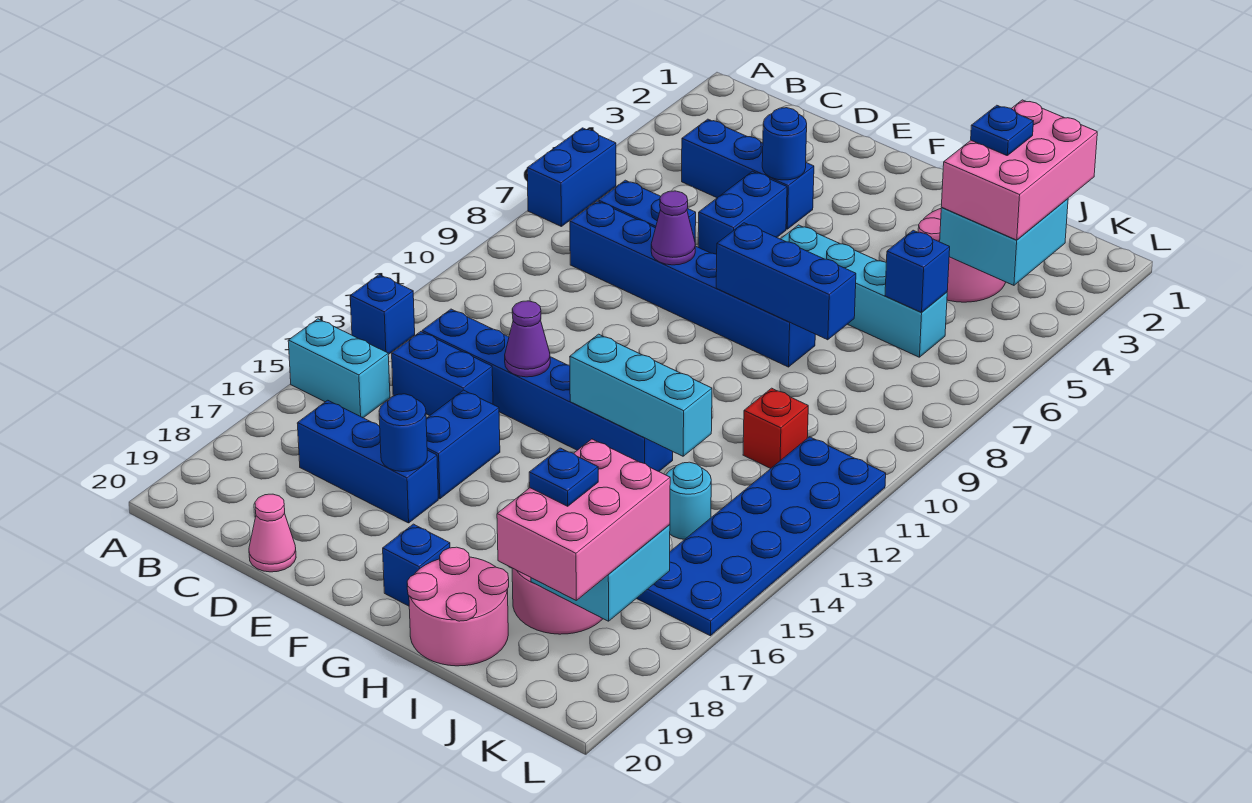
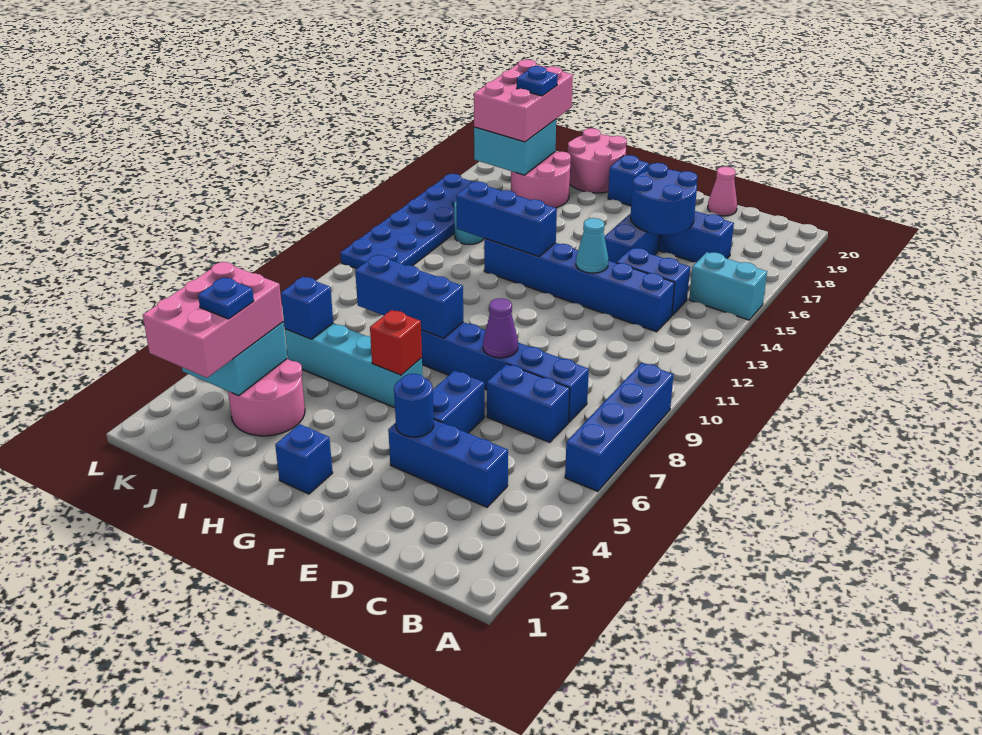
blue brick A6:A7 level 1 -> blue brick A6:A9 level 1
blue brick A13 level 1 -> blue brick G2 level 1
purple cone E13 level 2 -> cyan cone E13 level 2
blue round brick E17 level 2 -> blue round brick D16:E17 level 2
cyan brick G13:I13 level 2 -> blue brick G13:I13 level 2
red brick J11 level 1 -> red brick G6 level 2

